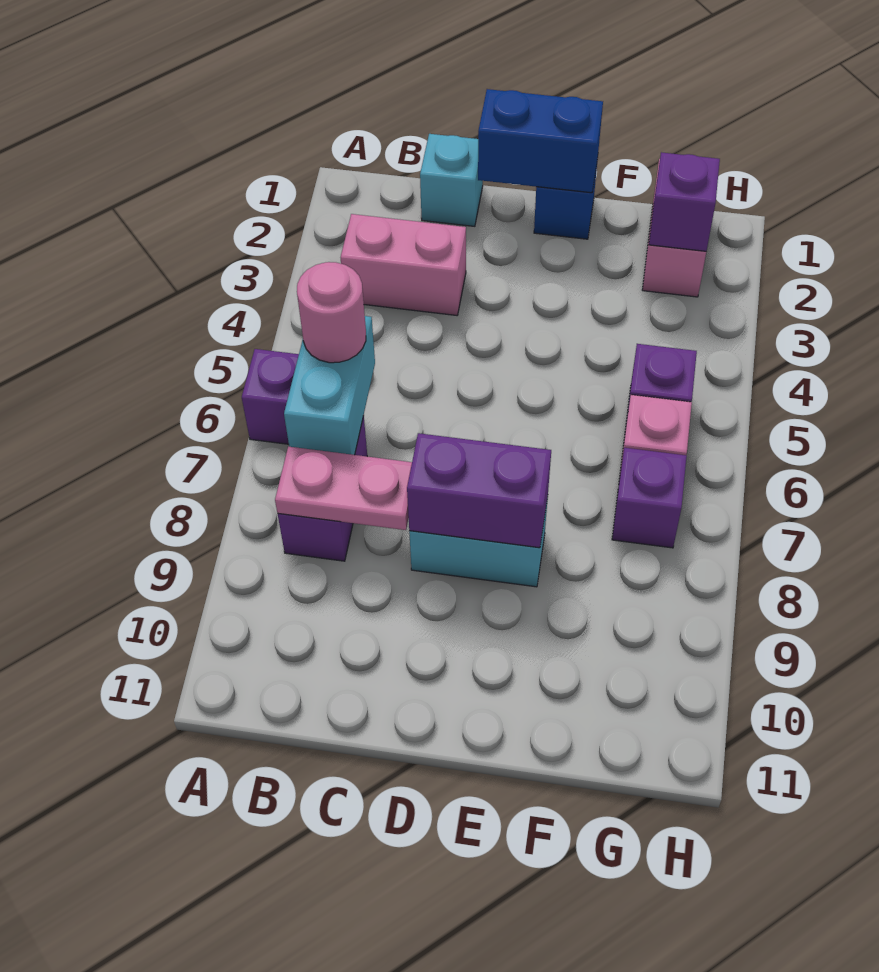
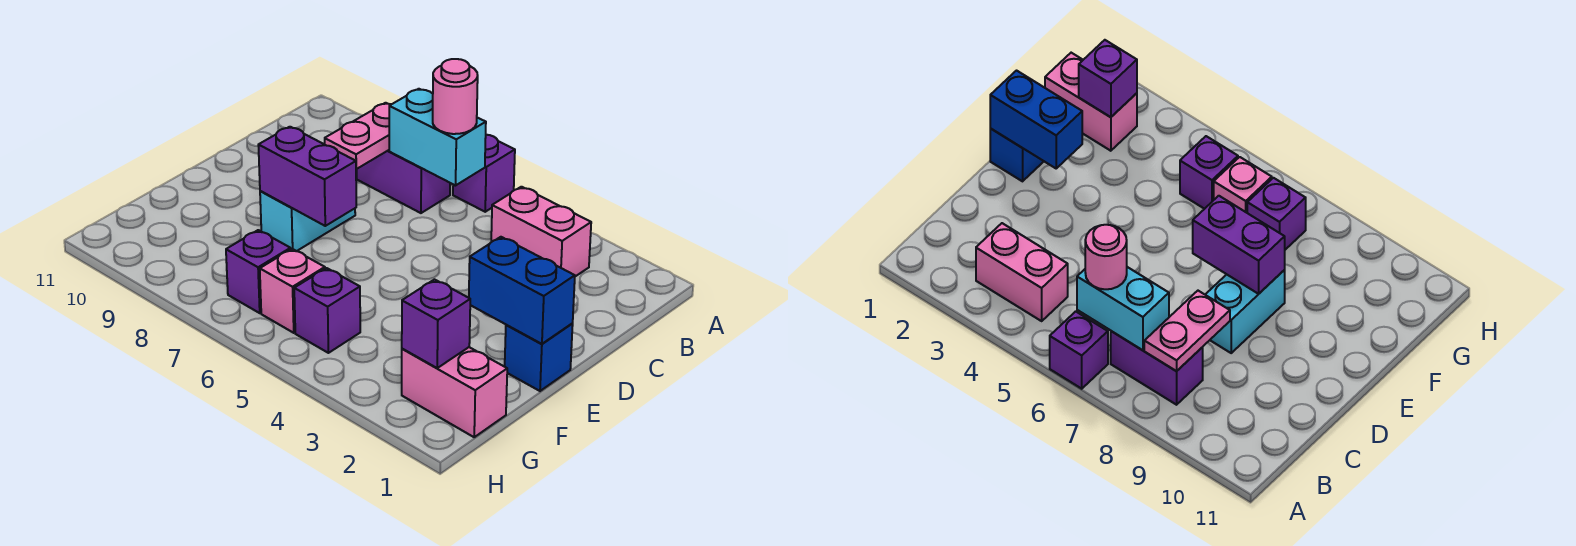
pink brick B3:C3 level 1 -> pink brick B3:B4 level 1
cyan brick C1 level 1 -> none
blue brick D1:E1 level 2 -> blue brick E1:E2 level 2
purple brick D8:E8 level 2 -> purple brick E7:E8 level 2

